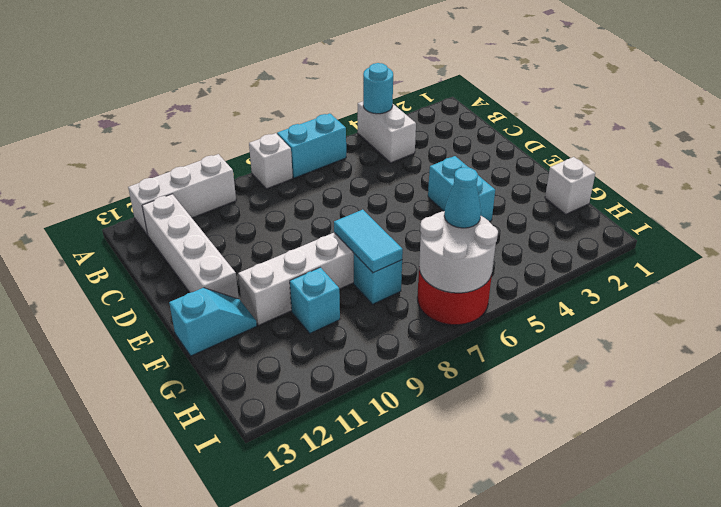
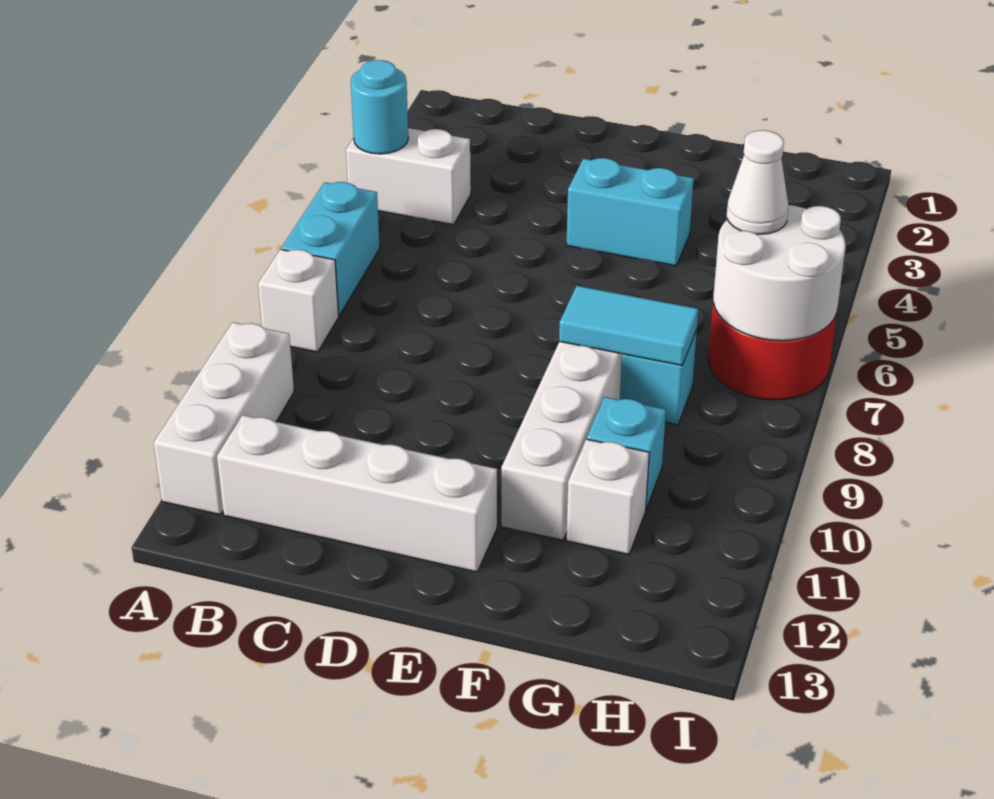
cyan slope F12:F13 level 1 top 13 -> none
white brick G1 level 1 -> white brick G11 level 1
cyan cone H6 level 3 -> white cone H6 level 3

